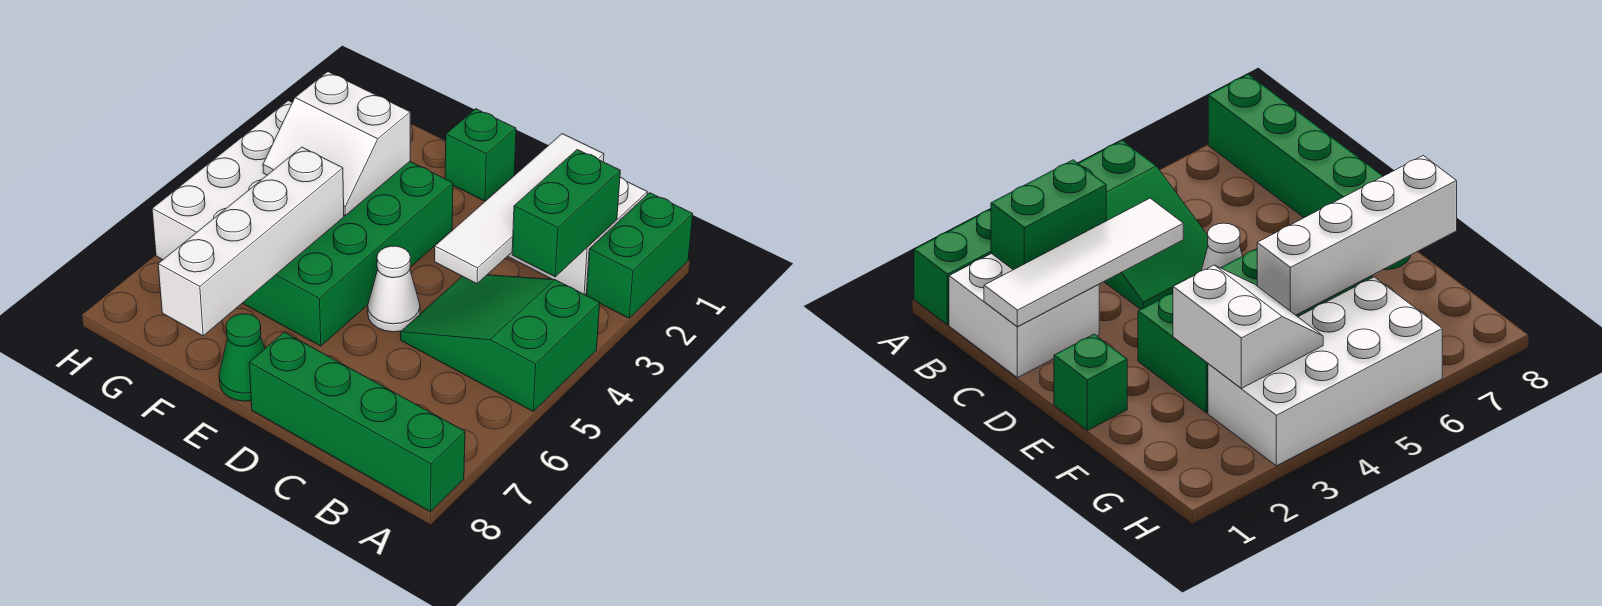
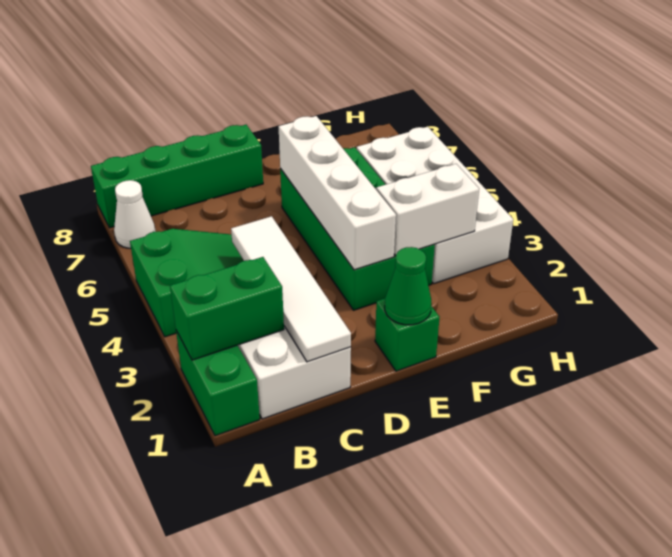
green brick B2:B3 level 2 -> green brick A2:B2 level 2
white cone D5 level 1 -> white cone A7 level 1
green cone E8 level 1 -> green cone E1 level 2
white brick F5:F8 level 2 -> white brick E3:E6 level 2

